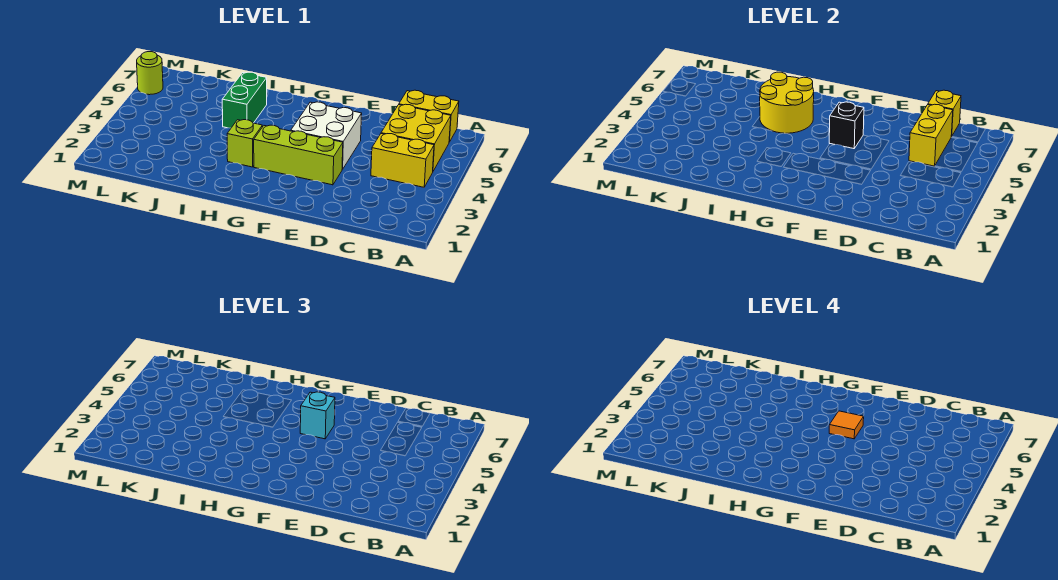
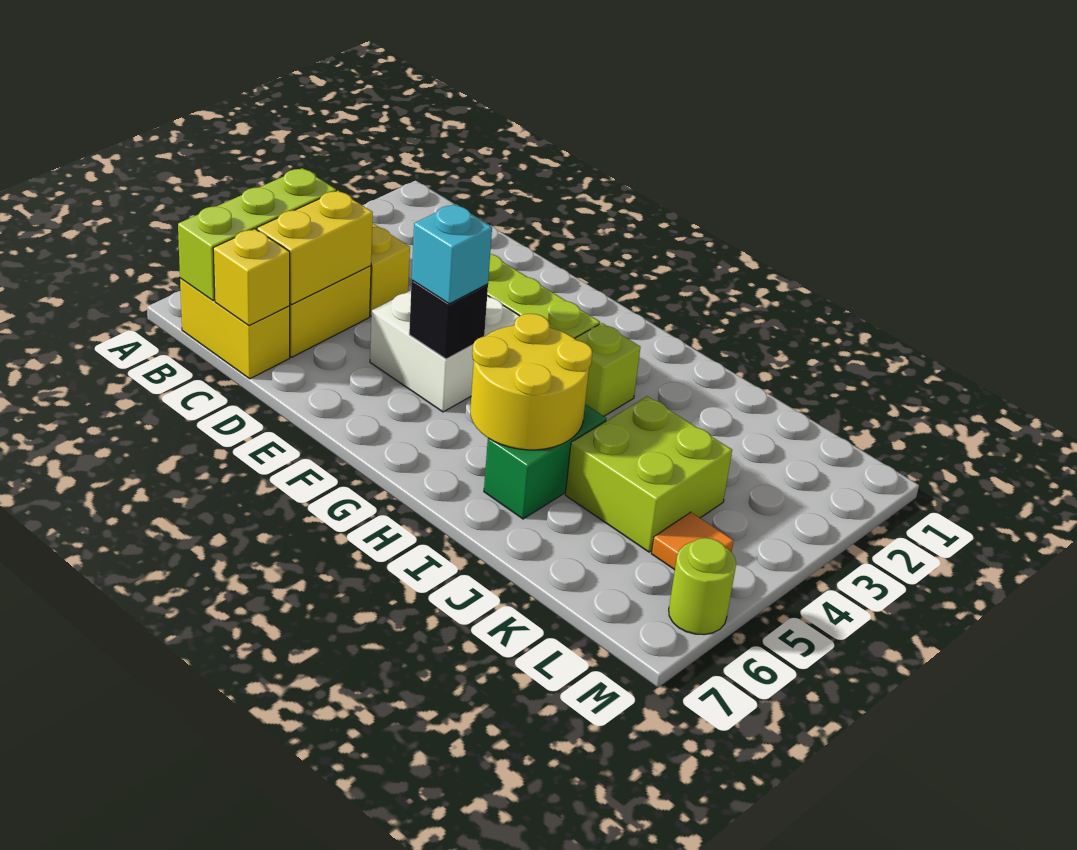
none -> lime brick B5:B7 level 2
orange tile F5 level 4 -> orange tile L5 level 1
none -> lime brick J4:K5 level 1

